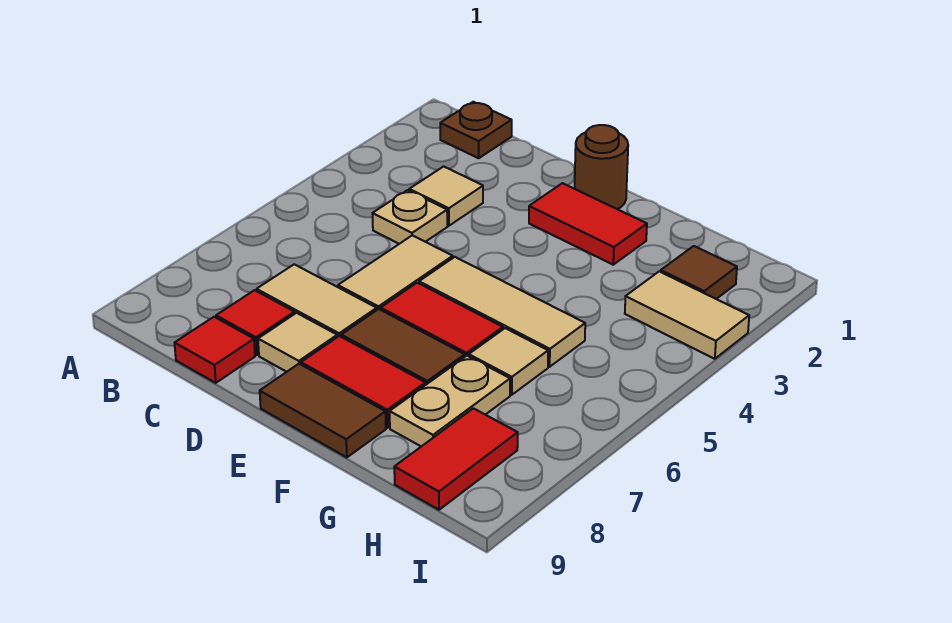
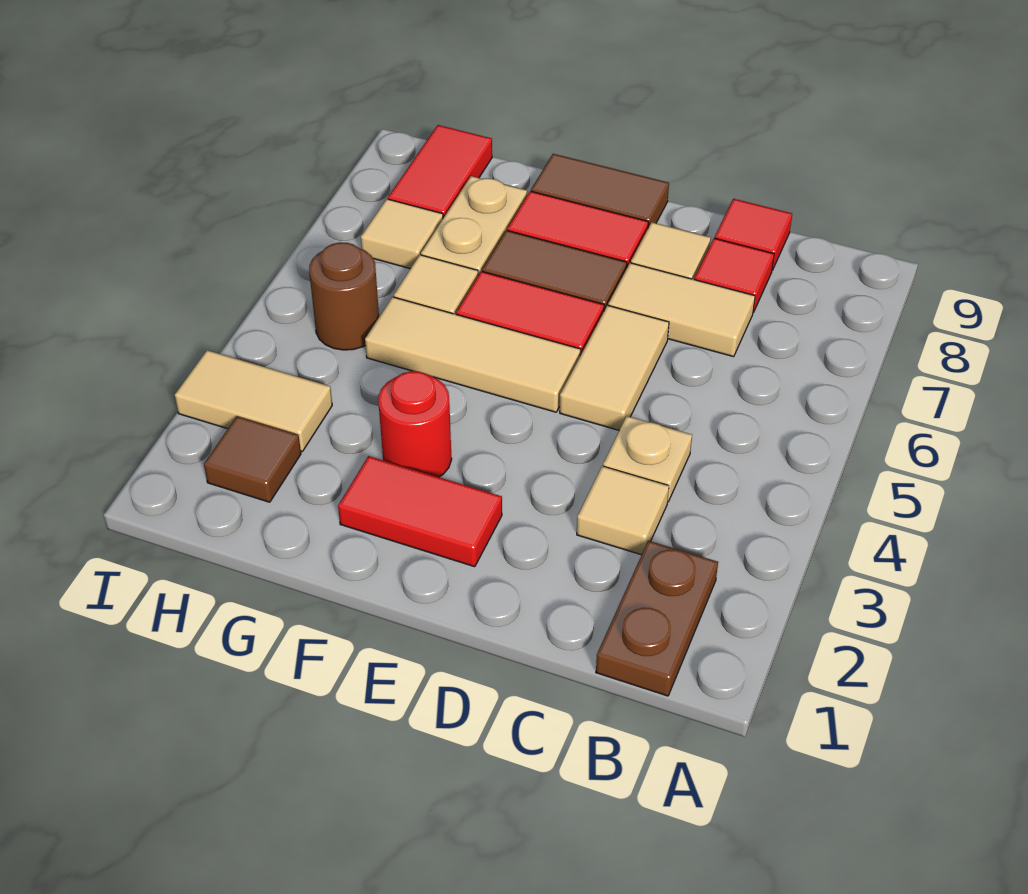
brown plate B1 level 1 -> brown plate B1:B2 level 1
brown round brick E1 level 1 -> brown round brick H5 level 1
none -> red round brick F3 level 1
none -> tan tile H7 level 1

